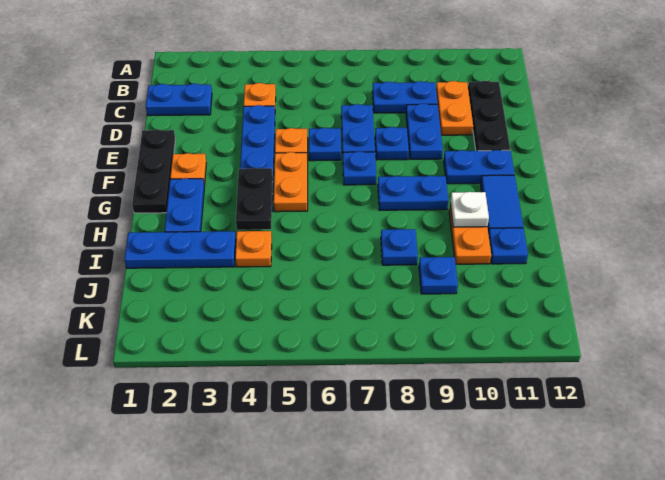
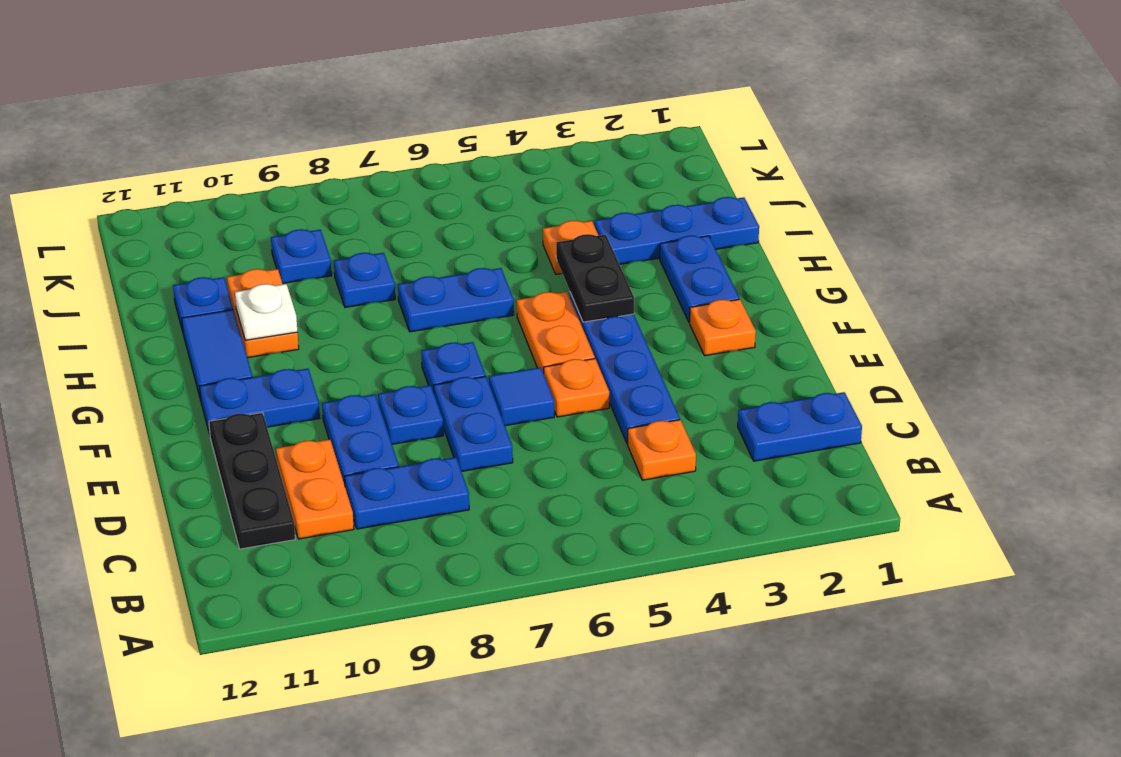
black plate E1:G1 level 1 -> none
blue plate E6 level 1 -> blue tile E6 level 1
blue plate G8:G9 level 1 -> blue plate H6:H7 level 1

